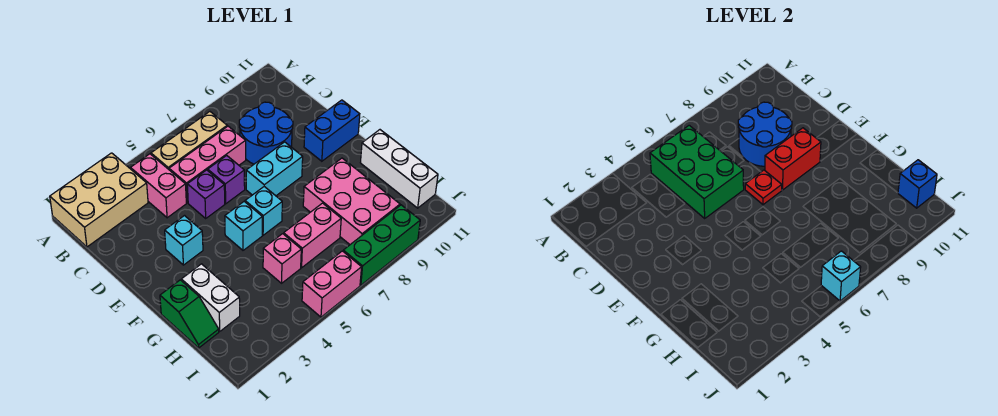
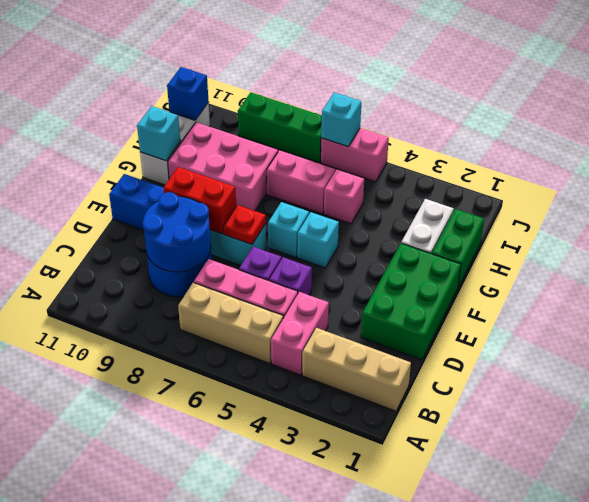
tan brick A1:B3 level 1 -> tan brick B1:B3 level 1
green brick B5:D6 level 2 -> green brick D1:F2 level 1
cyan brick E3 level 1 -> cyan brick G11 level 2
green slope G1:H1 level 1 top G -> green brick G1:H1 level 1
pink brick G8:I9 level 1 -> pink brick G8:H10 level 1

